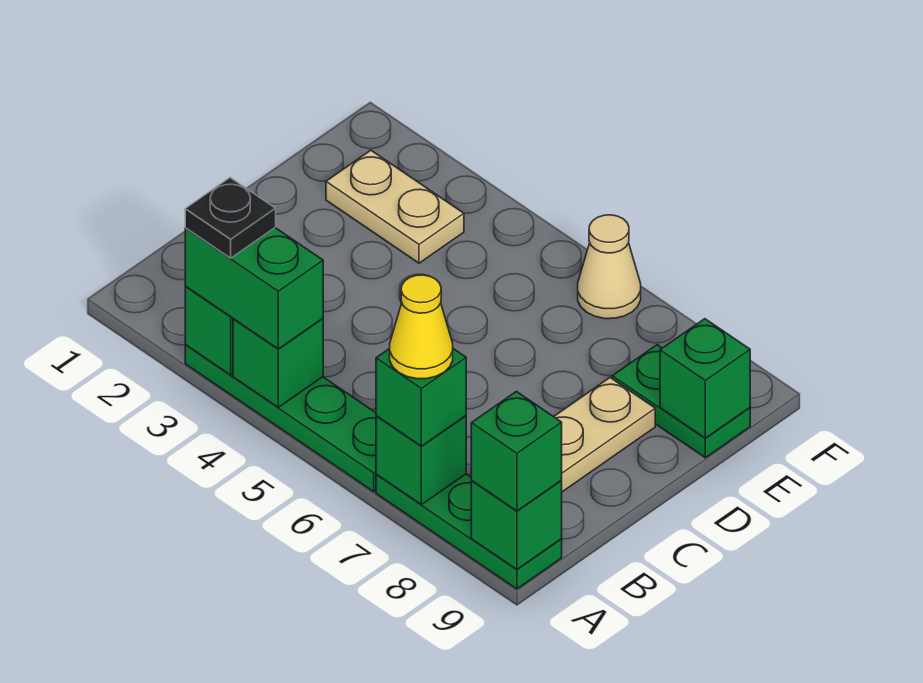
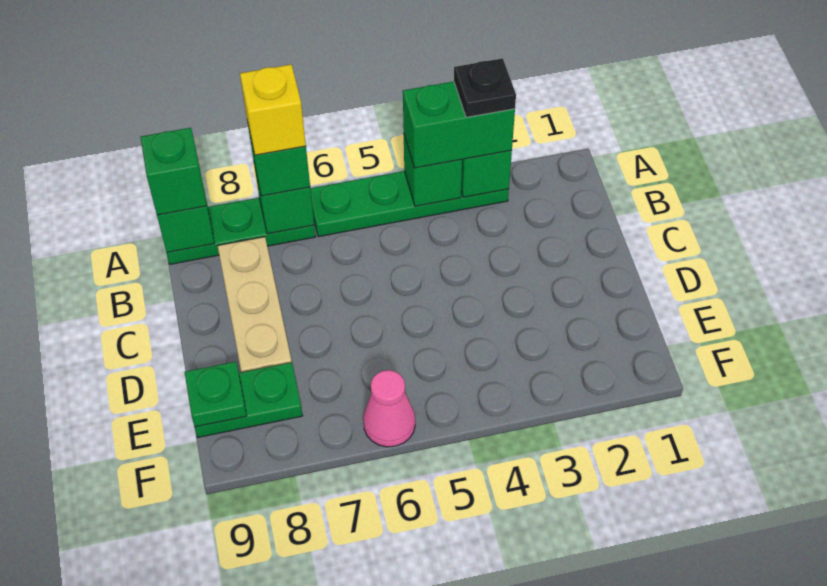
yellow cone A7 level 4 -> yellow brick A7 level 4
tan plate E2:E3 level 1 -> none
green brick E9 level 2 -> green plate E9 level 2
tan cone F6 level 1 -> pink cone F6 level 1

